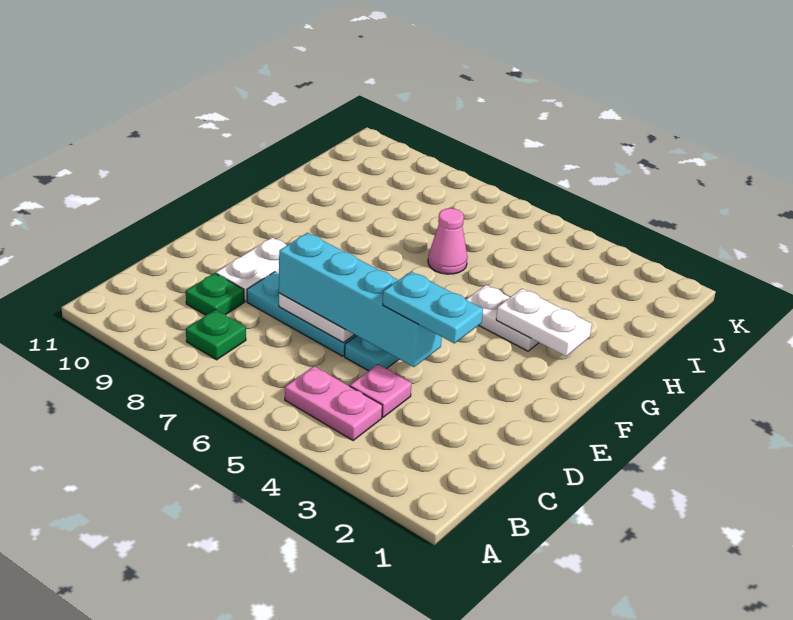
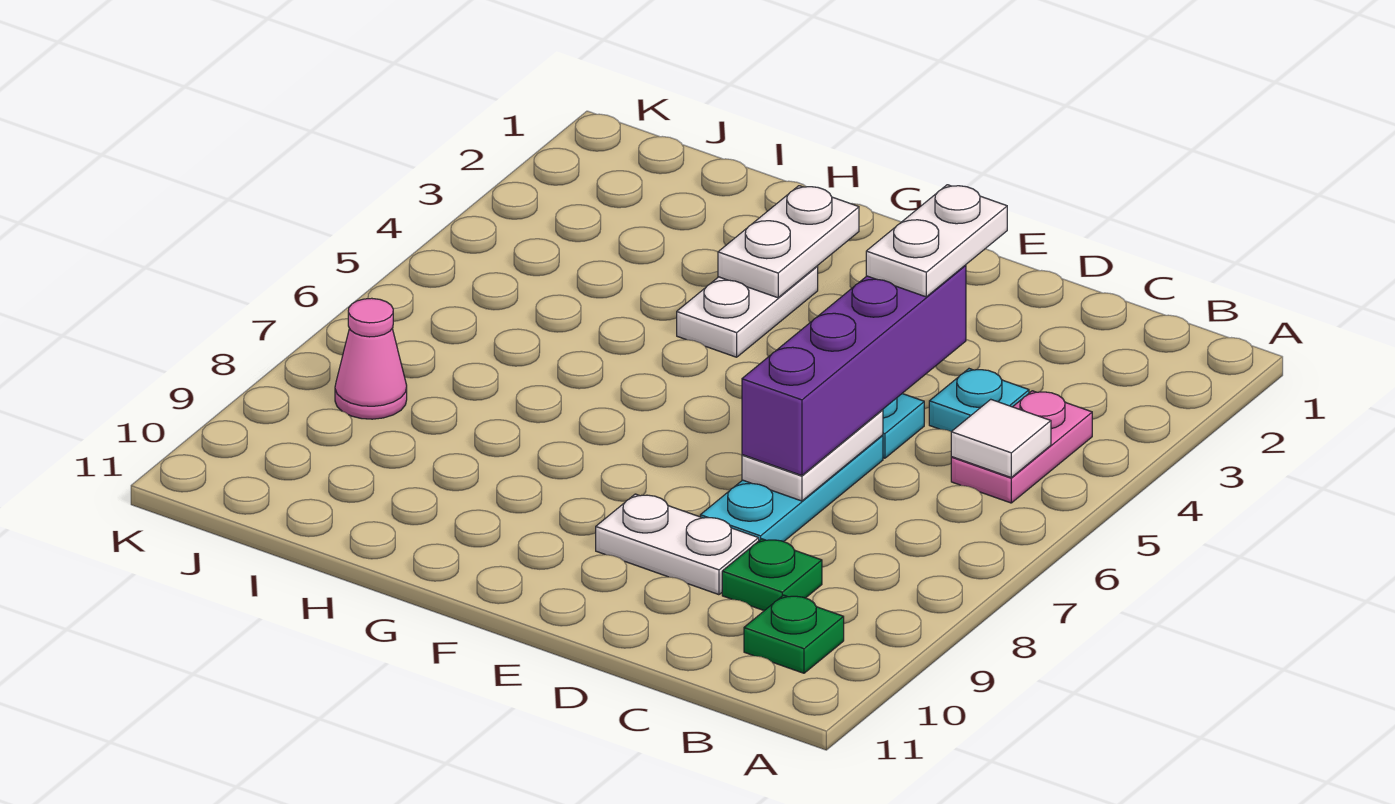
none -> white tile B5 level 2
green plate B8 level 1 -> green plate B10 level 1
pink plate C4 level 1 -> cyan plate C4 level 1
cyan plate D3:D4 level 4 -> white plate D3:D4 level 4
cyan brick D4:D7 level 3 -> purple brick D4:D7 level 3
pink cone H6 level 1 -> pink cone J8 level 1

